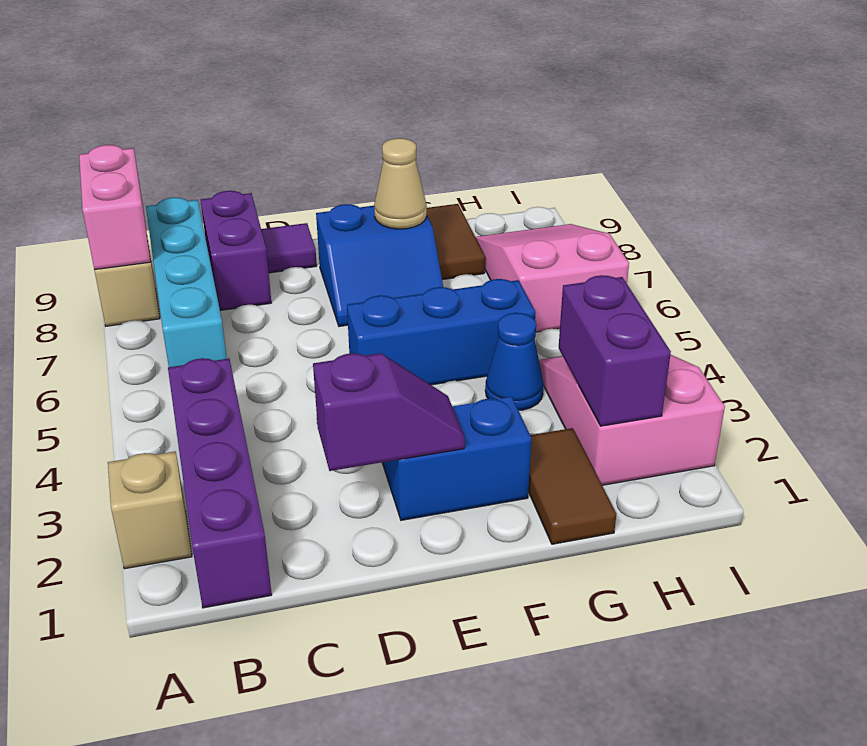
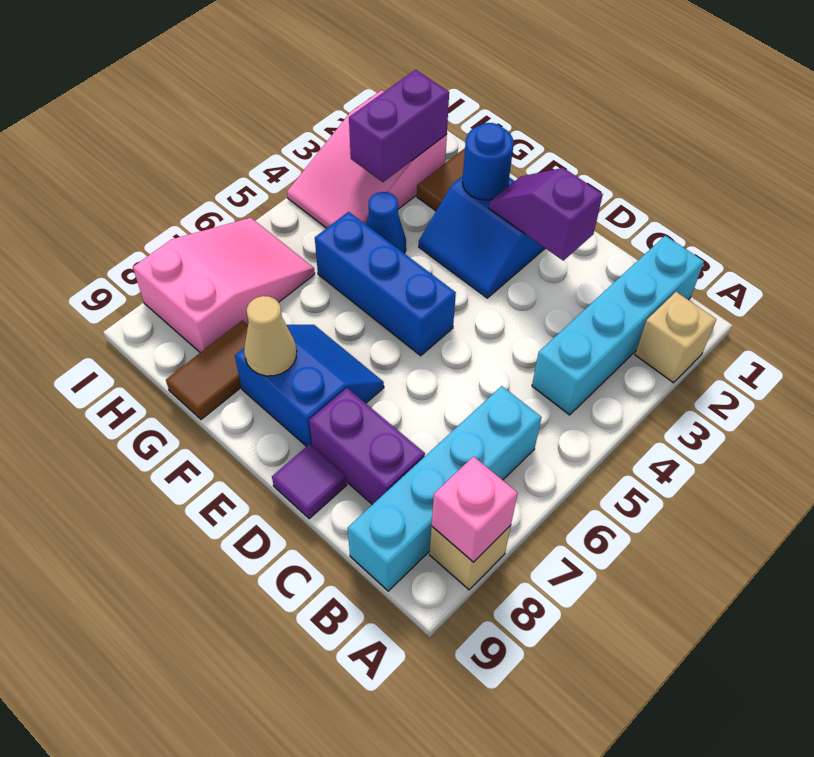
pink brick A8:A9 level 2 -> pink brick A8 level 2
purple brick B1:B4 level 1 -> cyan brick B1:B4 level 1
purple brick C8:C9 level 1 -> purple brick C8:D8 level 1
none -> blue round brick F2 level 2
pink slope H6:I8 level 1 top 6 -> pink slope H6:I8 level 1 top 8

